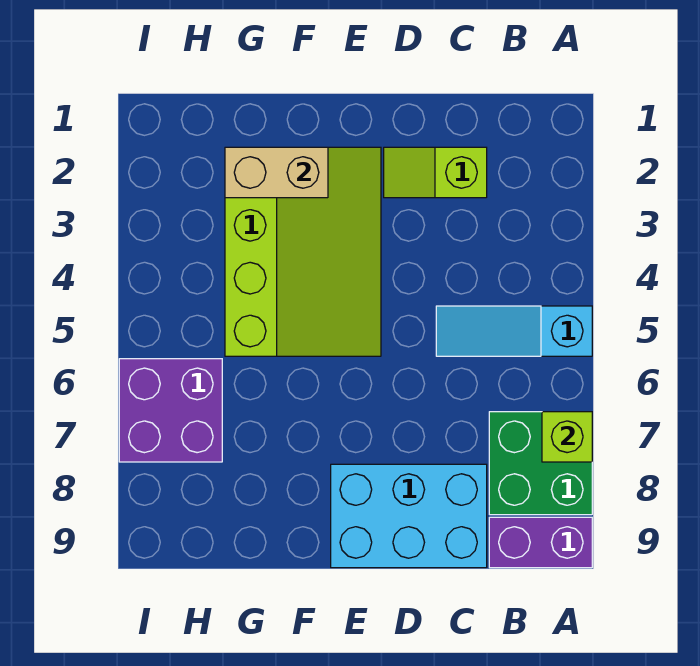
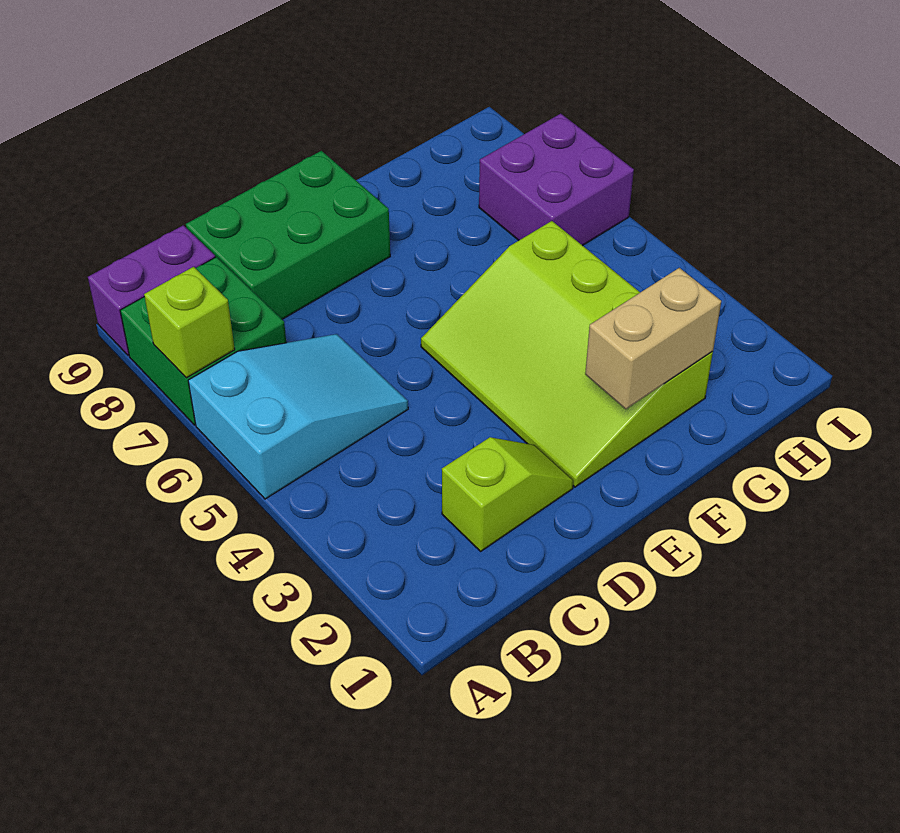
cyan slope A5:C5 level 1 top A -> cyan slope A5:C6 level 1 top A
cyan brick C8:E9 level 1 -> green brick C8:E9 level 1

